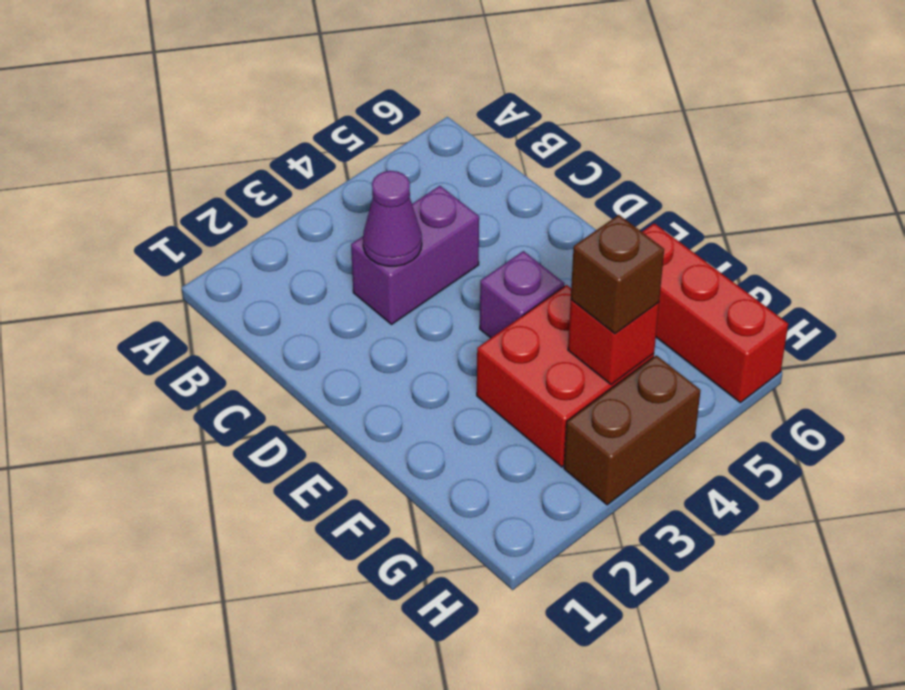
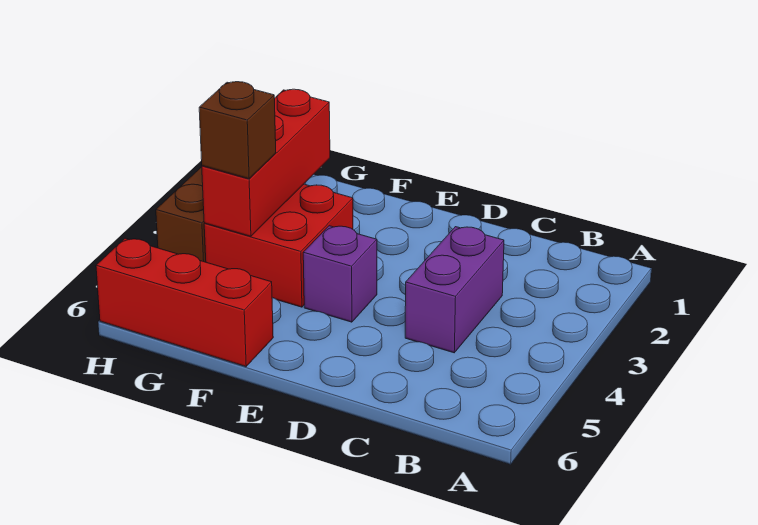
purple cone C3 level 2 -> none
red brick G4 level 2 -> red brick G2:G4 level 2

